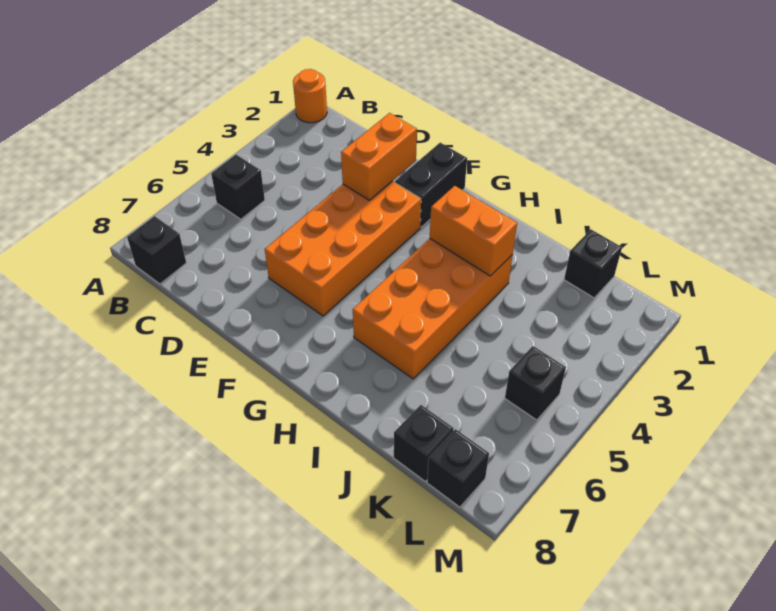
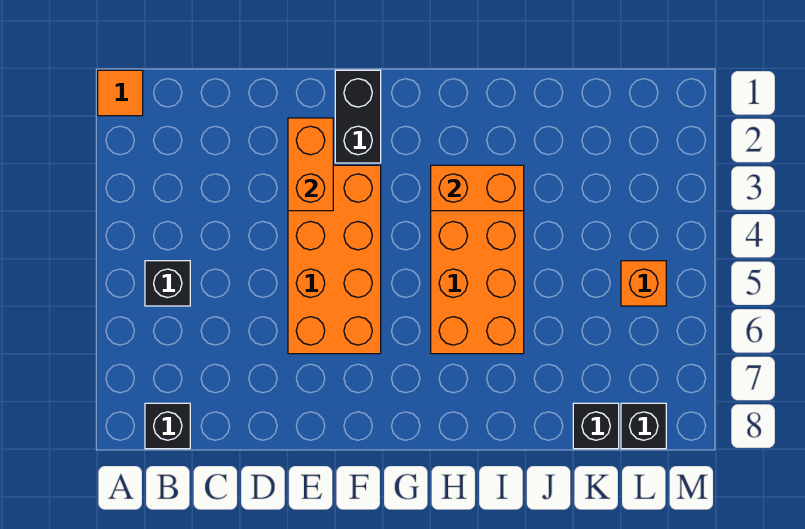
orange round brick A1 level 1 -> orange tile A1 level 1
black brick K1 level 1 -> none
black brick L5 level 1 -> orange brick L5 level 1

